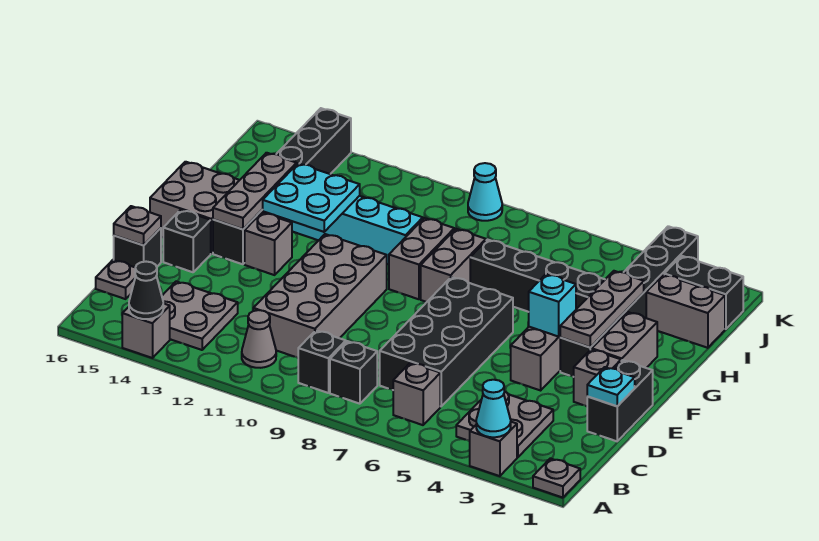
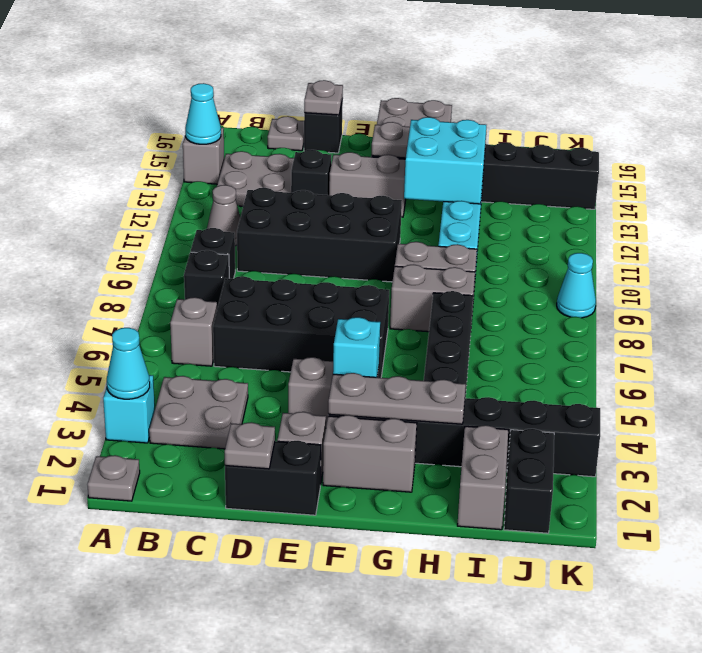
grey brick A3 level 1 -> cyan brick A3 level 1
black cone A14 level 2 -> cyan cone A14 level 2
grey brick C10:F11 level 1 -> black brick C10:F11 level 1
cyan plate D1 level 2 -> grey plate D1 level 2
black brick E15 level 1 -> black brick D13 level 1
grey brick F13 level 1 -> grey brick E13:F13 level 1
cyan plate G12:H13 level 2 -> cyan brick G12:H13 level 2

